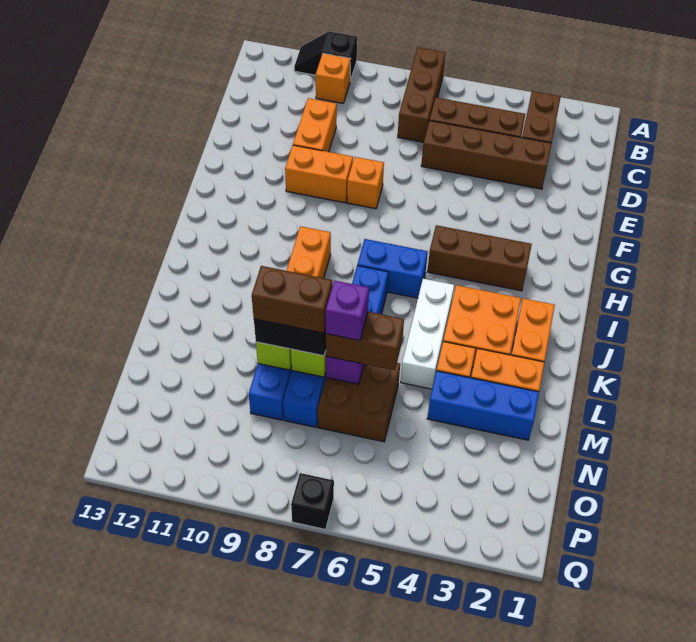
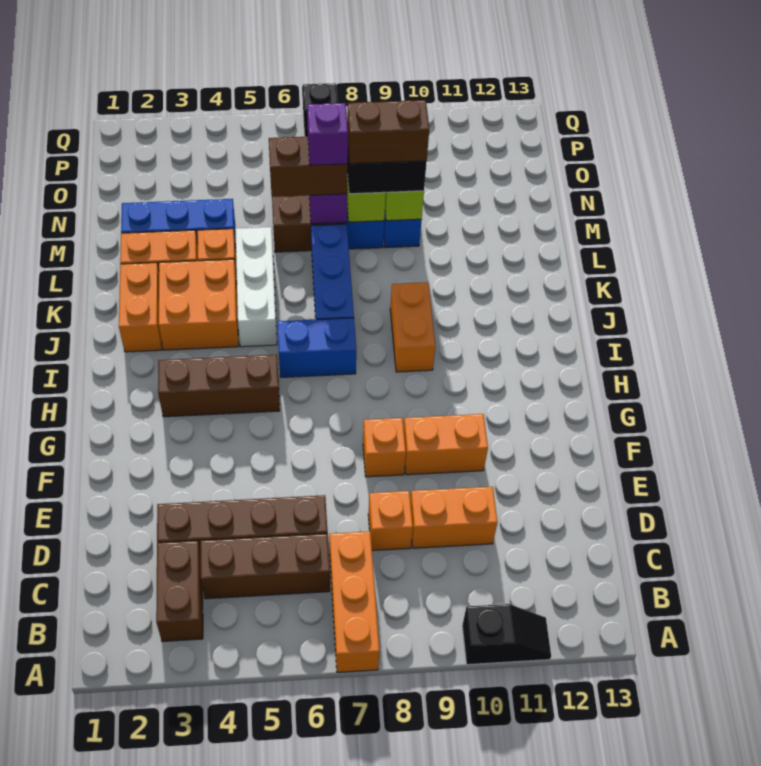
brown brick A7:C7 level 1 -> orange brick A7:C7 level 1
orange brick B10 level 1 -> orange brick D8 level 1
orange brick D10:E10 level 1 -> orange brick D9:D10 level 1

